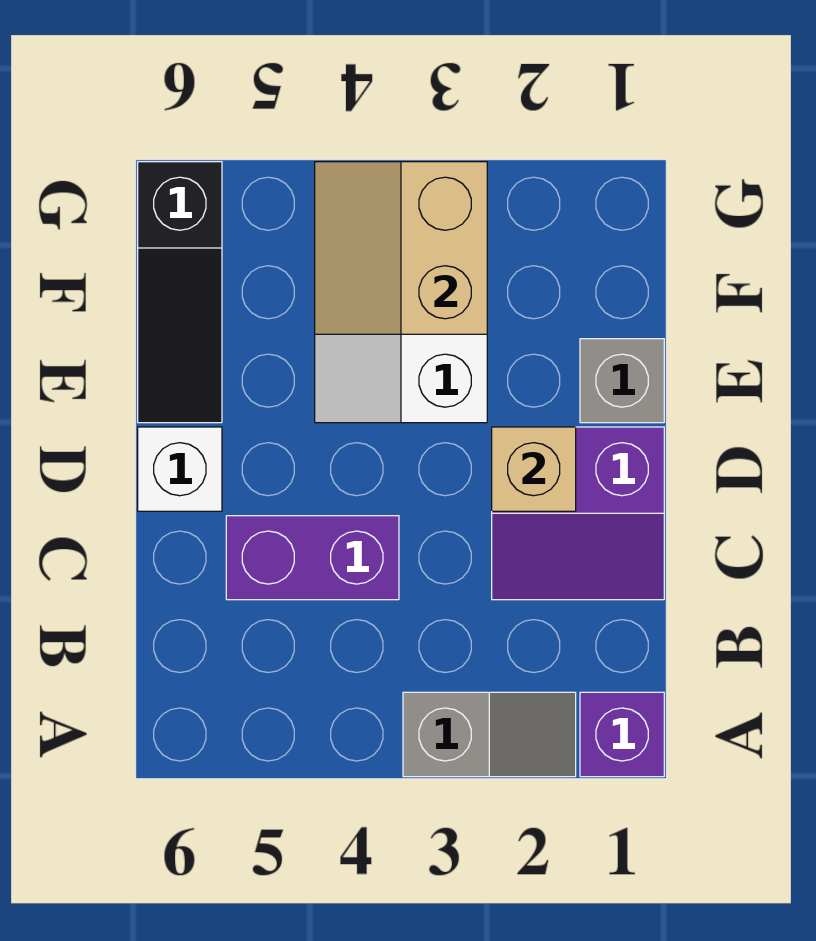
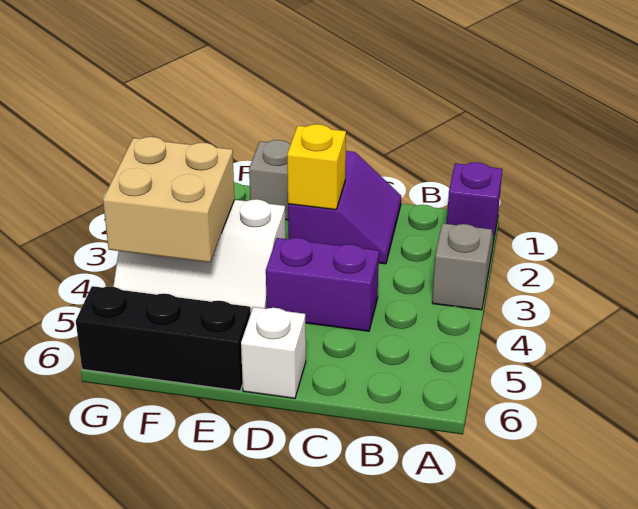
purple brick C4:C5 level 1 -> purple brick C4:D4 level 1
tan brick D2 level 2 -> yellow brick D2 level 2
black slope E6:G6 level 1 top G -> black brick E6:G6 level 1
tan slope F3:G4 level 2 top 3 -> tan brick F3:G4 level 2

